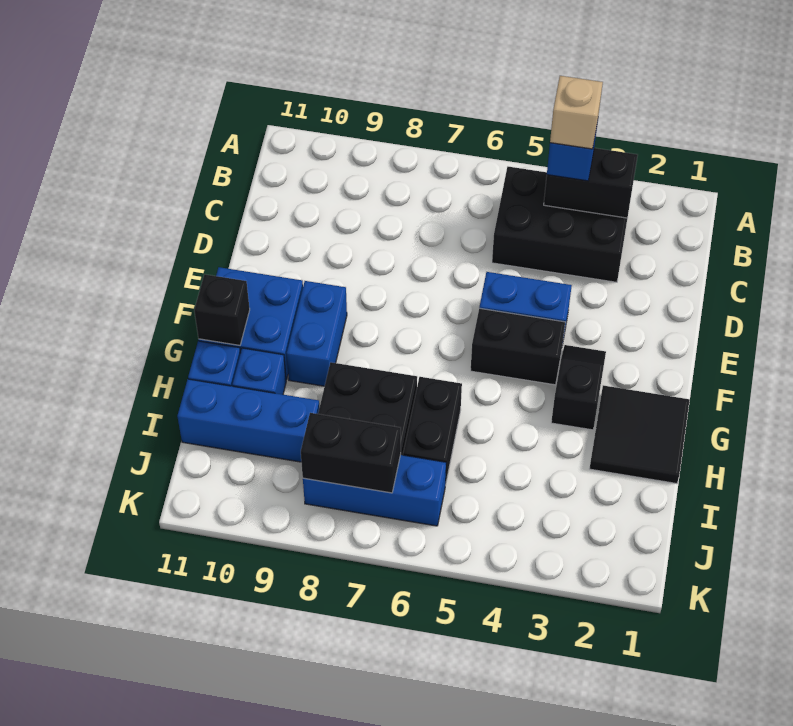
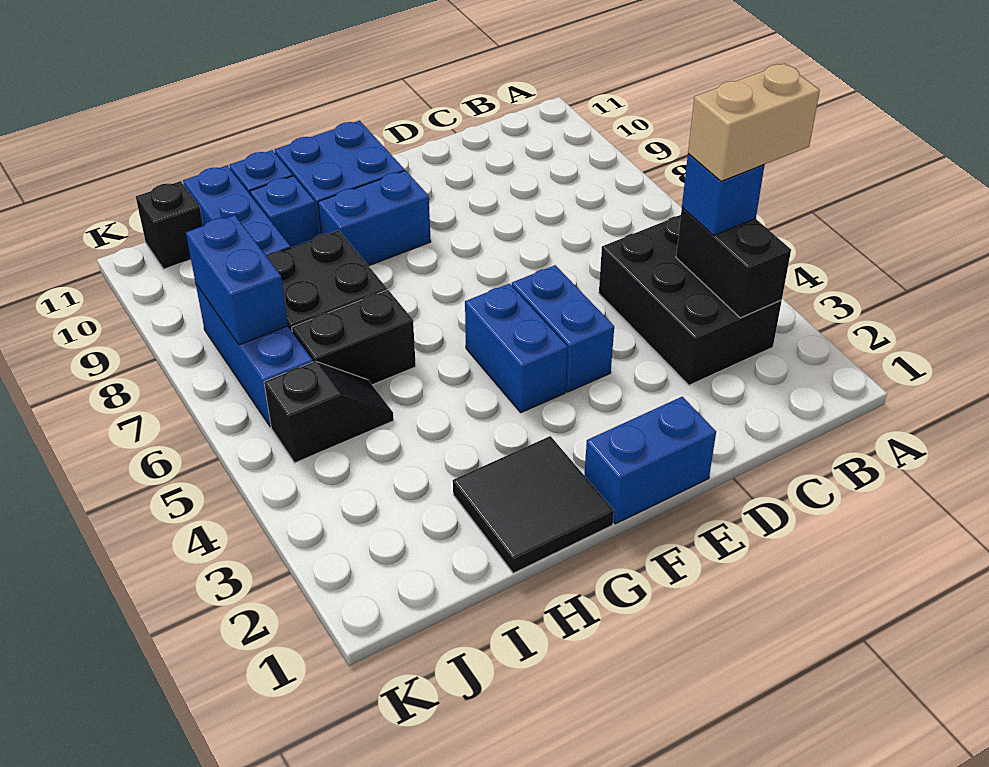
tan brick B4 level 4 -> tan brick A4:B4 level 4
none -> blue brick E1:F1 level 1
black slope F3:G3 level 1 top G -> black slope I5:J5 level 1 top J
black brick F4:F5 level 1 -> blue brick F4:F5 level 1
black brick G11 level 2 -> black brick J11 level 1
black brick J7:J8 level 2 -> blue brick J7:J8 level 2

